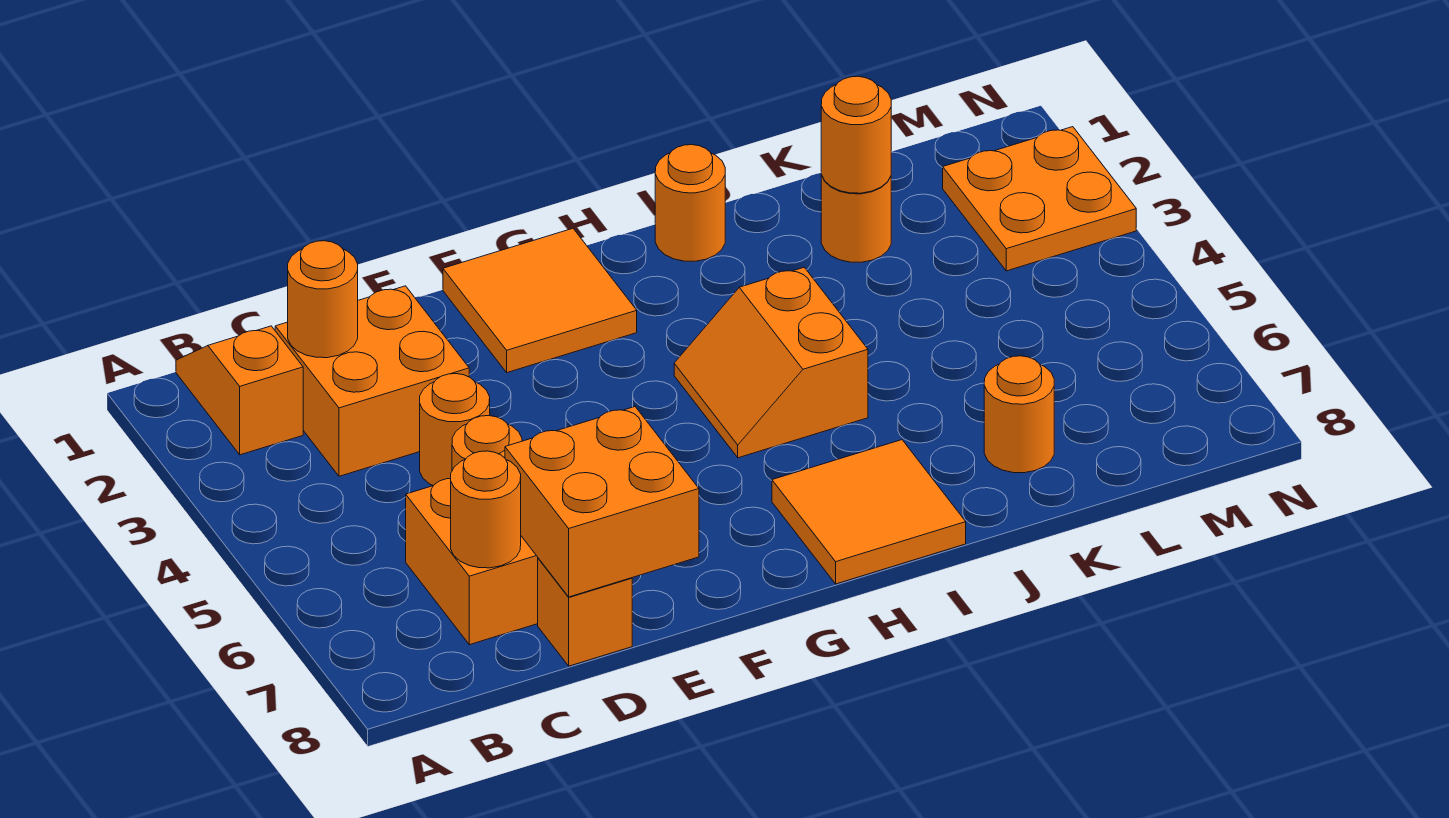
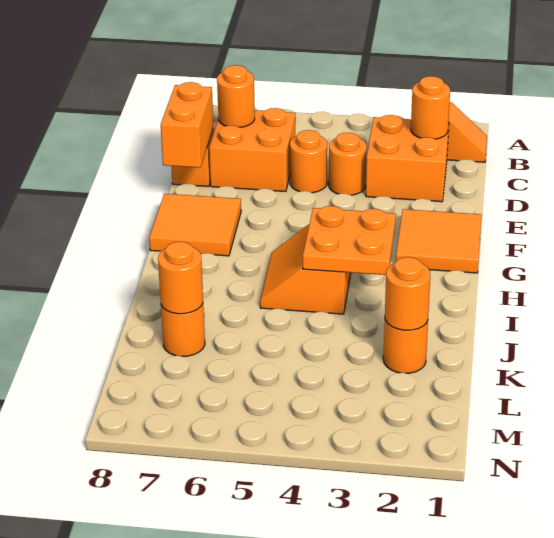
orange brick D7:E8 level 2 -> orange brick D8:E8 level 2
orange slope H4:I5 level 1 top I -> orange slope H4:I5 level 1 top 4
orange tile H7:I8 level 1 -> orange tile F7:G8 level 1
orange round brick I1 level 1 -> orange round brick K7 level 2
orange plate M2:N3 level 1 -> orange plate H3:I4 level 2

